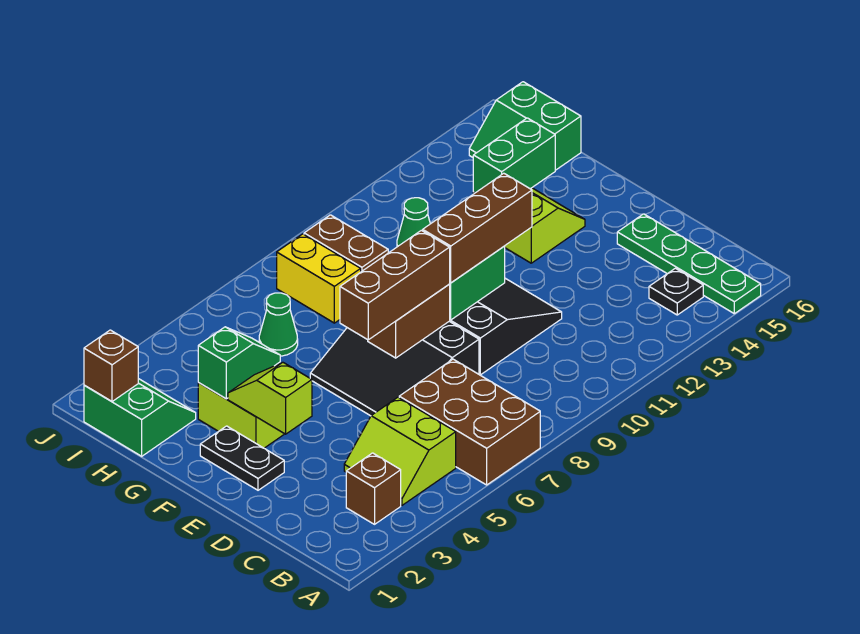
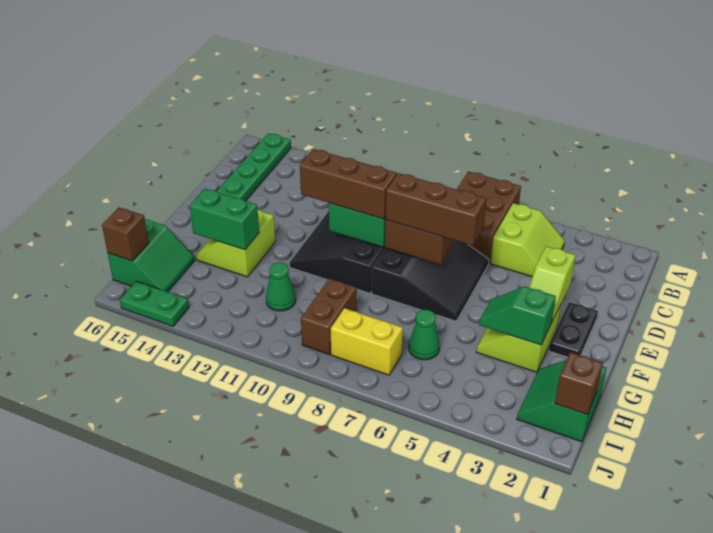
brown brick B3 level 1 -> brown brick I16 level 2
black plate B14 level 1 -> none
yellow brick H8:I8 level 1 -> yellow brick I7:I8 level 1
none -> green plate J14:J15 level 1

